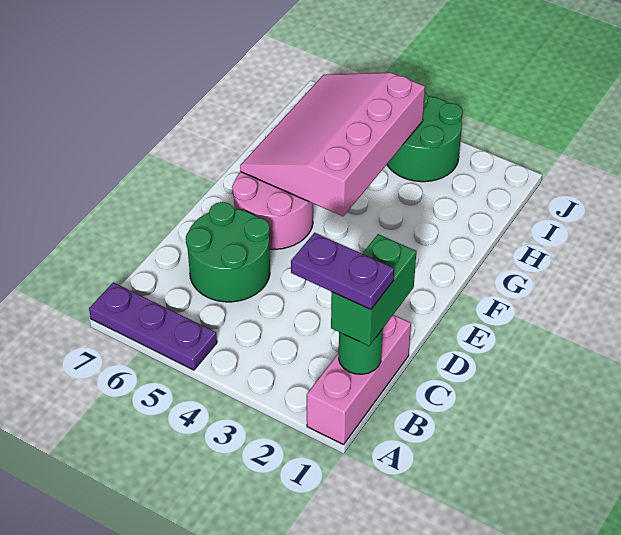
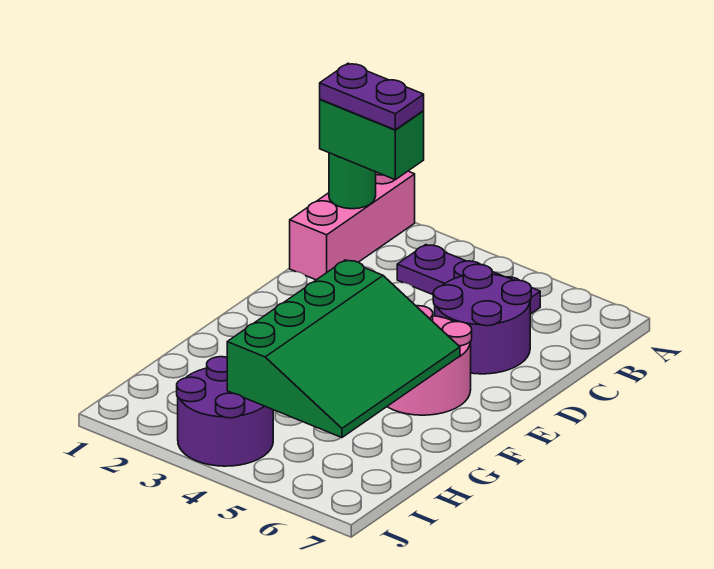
purple plate A5:A7 level 1 -> purple plate B3:B5 level 1
green brick B1:C1 level 3 -> green brick B1:B2 level 3
green round brick C5:D6 level 1 -> purple round brick C5:D6 level 1
pink slope F4:I6 level 2 top 4 -> green slope F4:I6 level 2 top 4
green round brick I3:J4 level 1 -> purple round brick I3:J4 level 1

